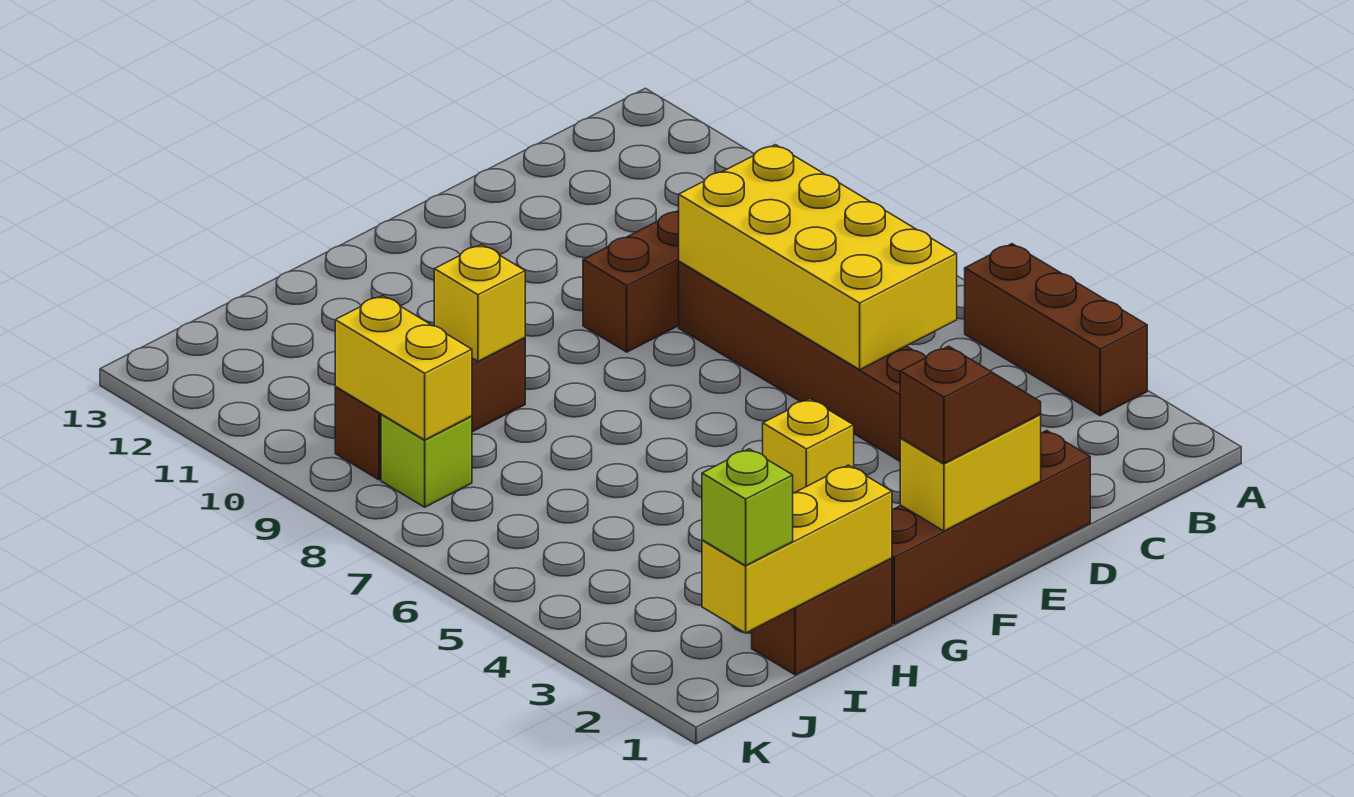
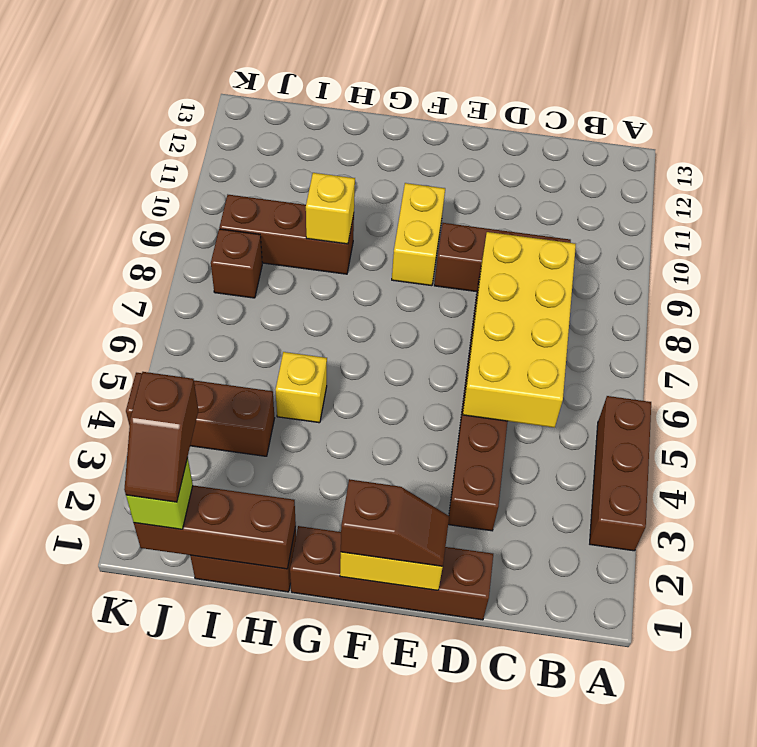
yellow brick F4 level 1 -> yellow brick H5 level 1
yellow brick H1:J1 level 2 -> brown brick H1:J1 level 2
none -> brown brick I4:K4 level 1
none -> brown slope J1:J2 level 4 top 2
lime brick J8 level 1 -> brown brick J8 level 1
yellow brick J8:J9 level 2 -> yellow brick F9:F10 level 1

